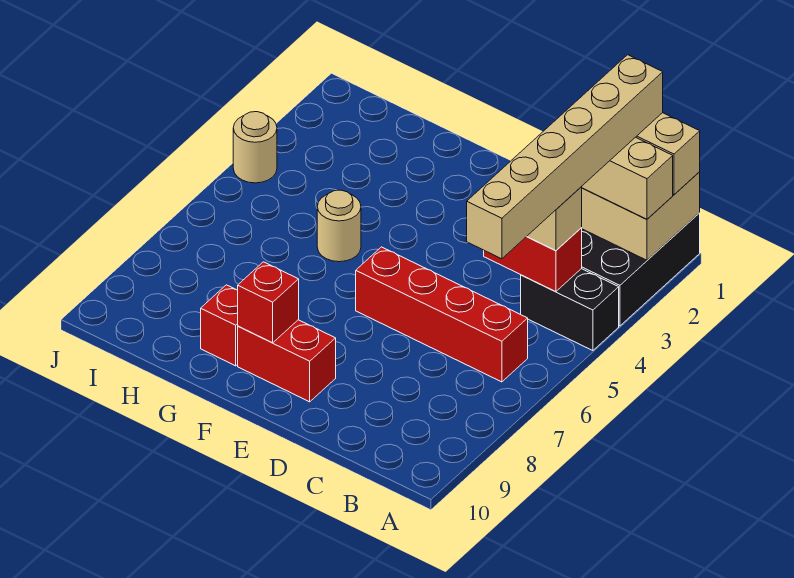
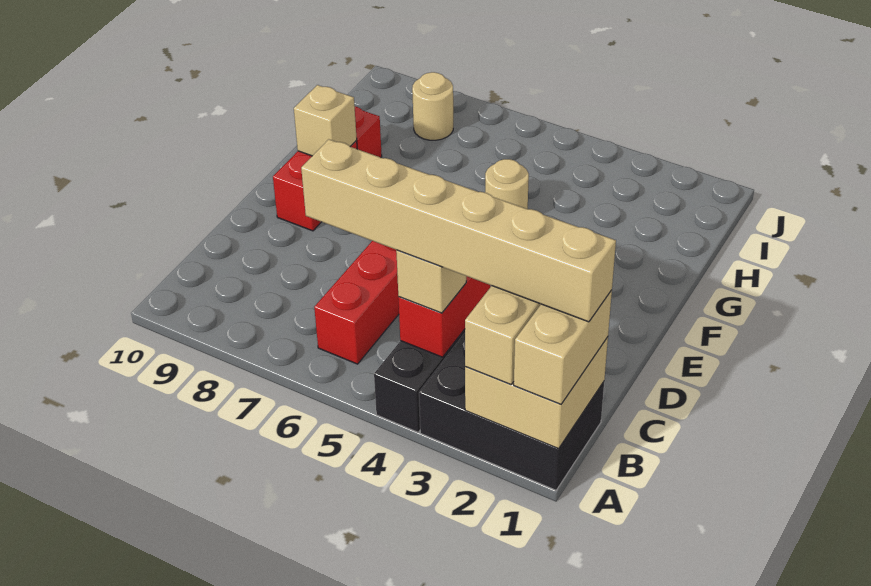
red brick F9 level 2 -> tan brick F9 level 2
tan round brick J4 level 1 -> tan round brick I8 level 1

